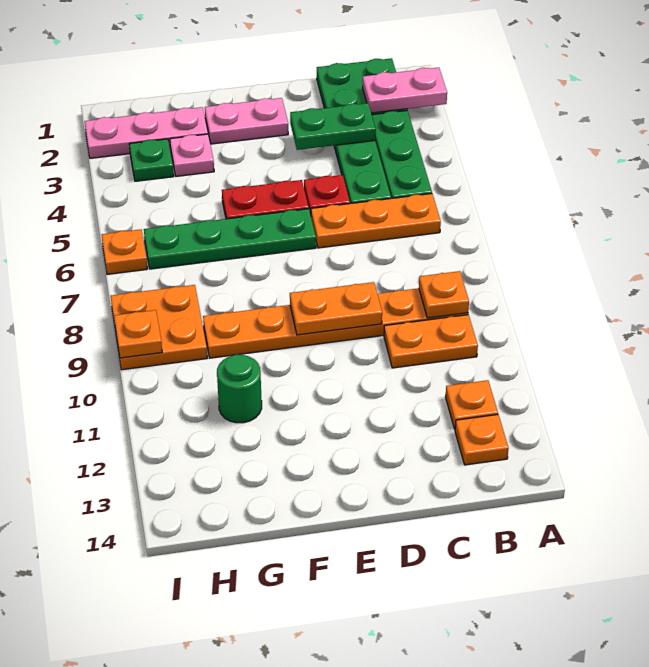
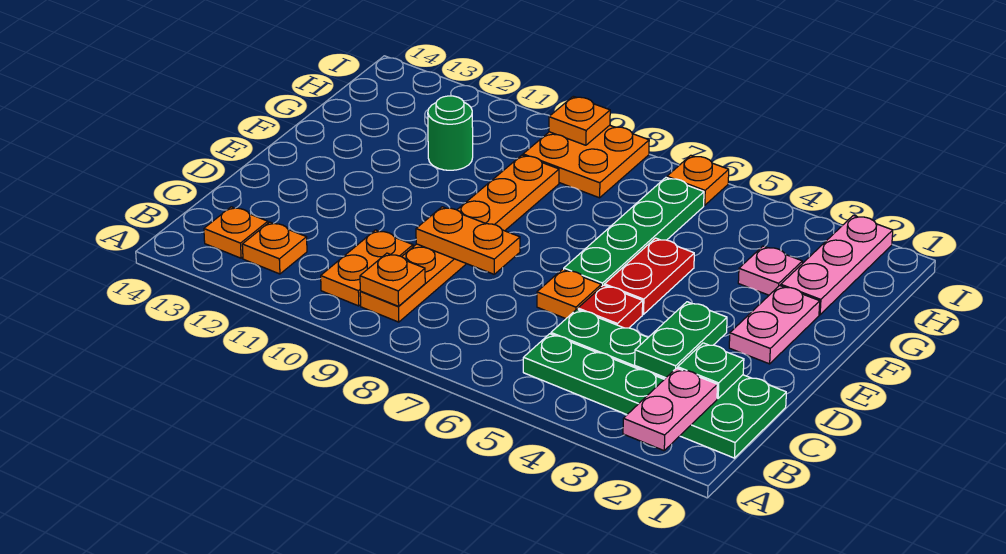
orange plate B6:D6 level 1 -> orange plate D6 level 1
orange plate D9:E9 level 2 -> orange plate D8:D9 level 2
green plate H3 level 1 -> green plate C2 level 2

